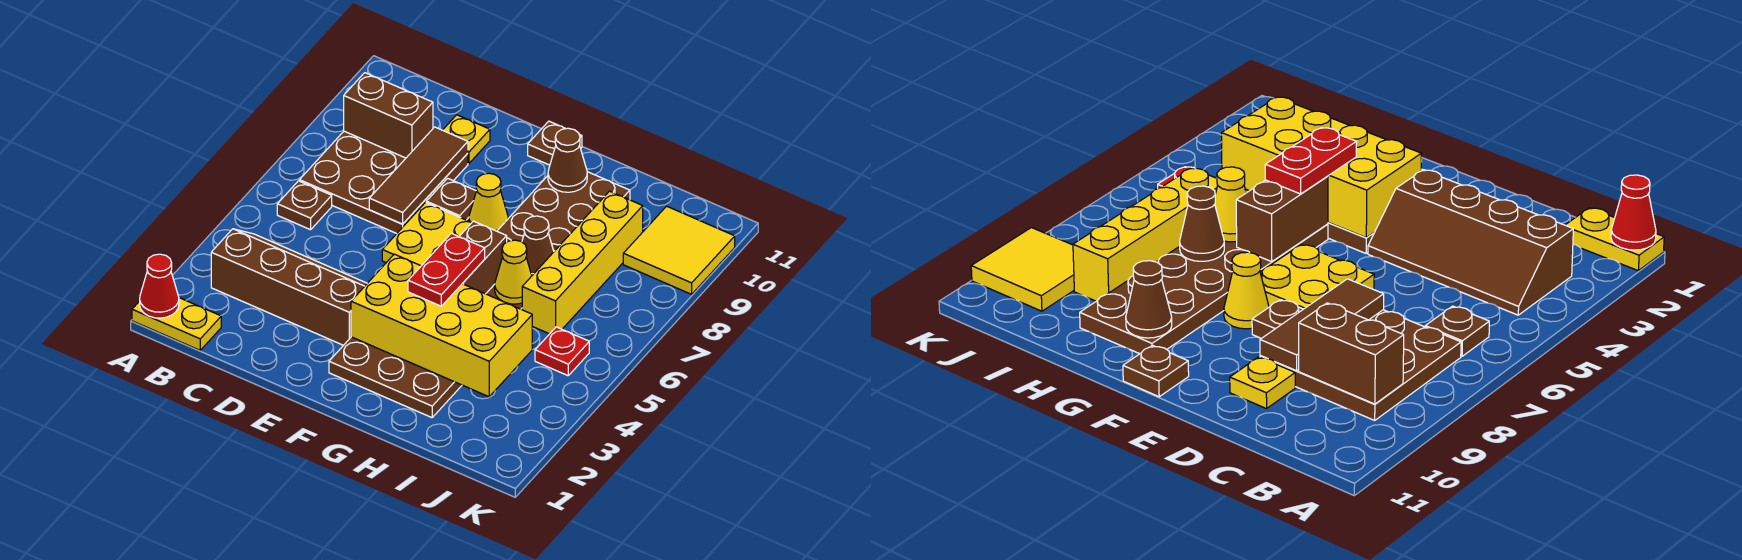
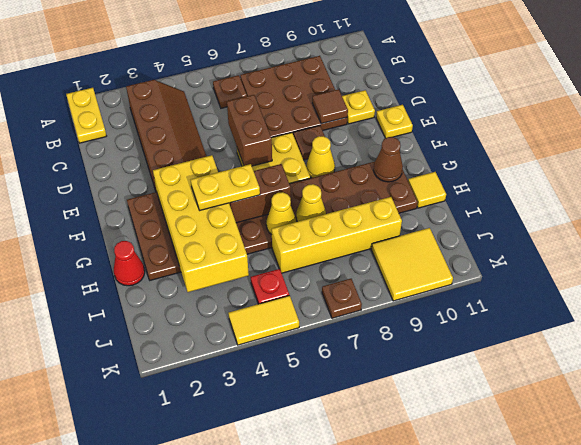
red cone A1 level 2 -> red cone H1 level 1
brown brick B9:C9 level 2 -> brown brick D6:E6 level 2
brown tile D7:D9 level 2 -> brown tile D9 level 2
none -> yellow plate E11 level 1
brown plate F11 level 1 -> brown plate K7 level 1
red plate G4:G5 level 3 -> yellow plate G4:G5 level 3
brown cone H7 level 2 -> yellow cone H7 level 2
none -> yellow tile H11 level 1
none -> yellow tile K4:K5 level 1

